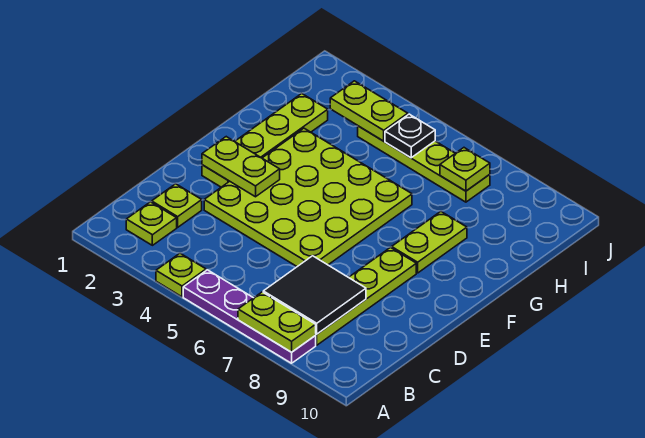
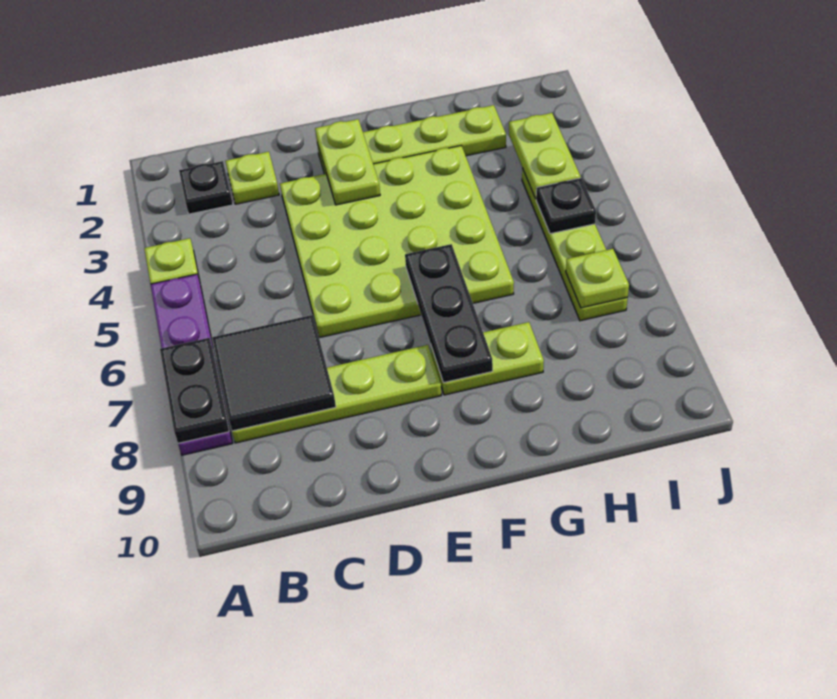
lime plate A7:A8 level 2 -> black plate A7:A8 level 2
lime plate B2 level 1 -> black plate B2 level 1
none -> black plate F6:F8 level 2

